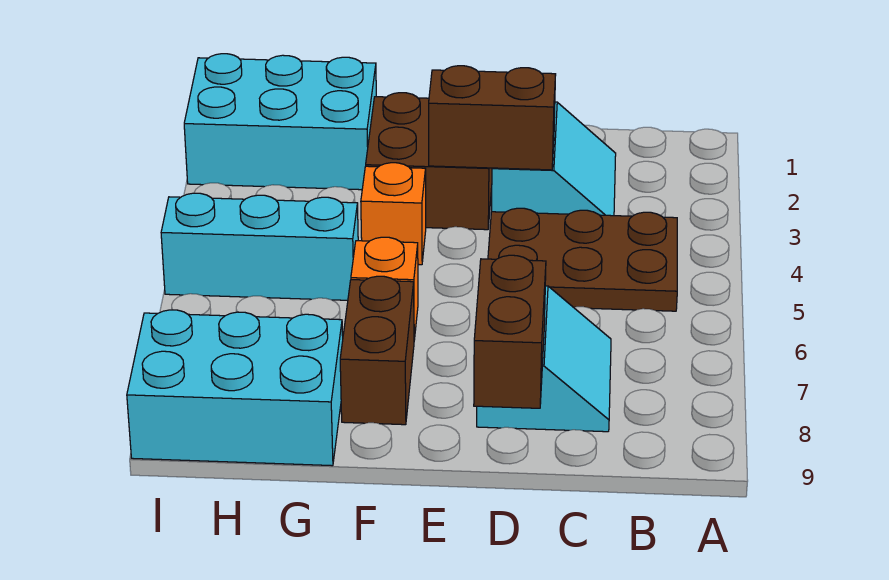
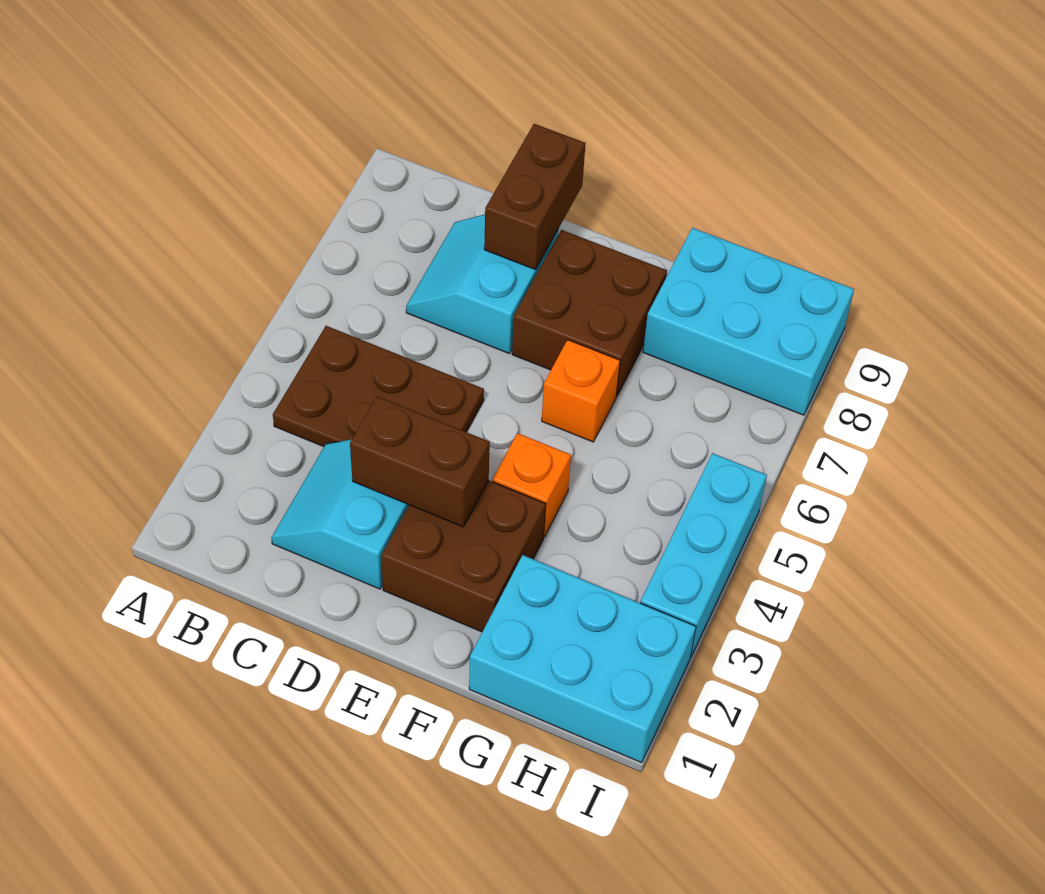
brown brick F7:F8 level 1 -> brown brick E7:F8 level 1
cyan brick G5:I5 level 1 -> cyan brick I3:I5 level 1

